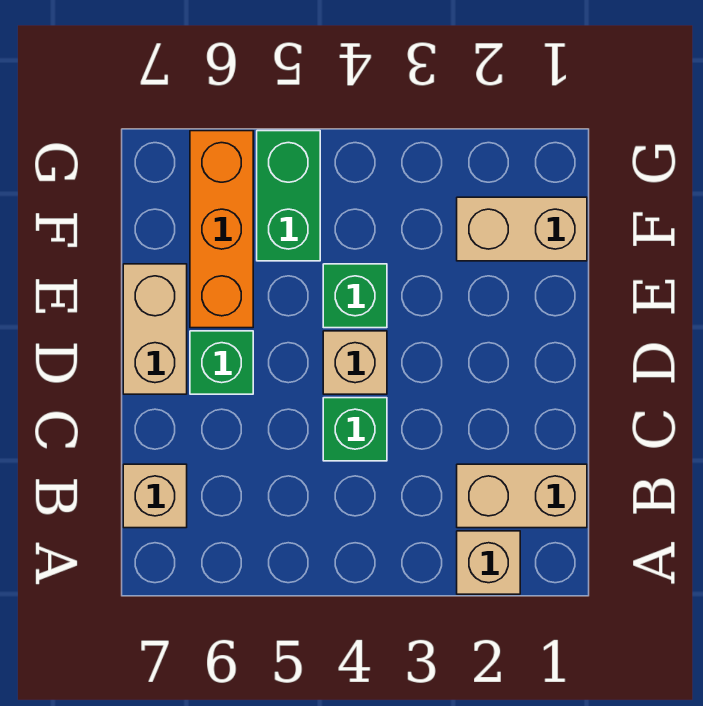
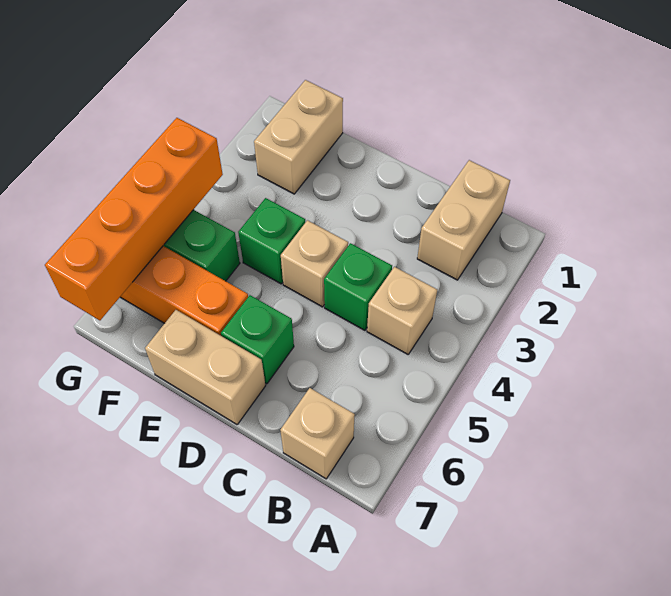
tan brick A2 level 1 -> tan brick B4 level 1
none -> orange brick G4:G7 level 2

